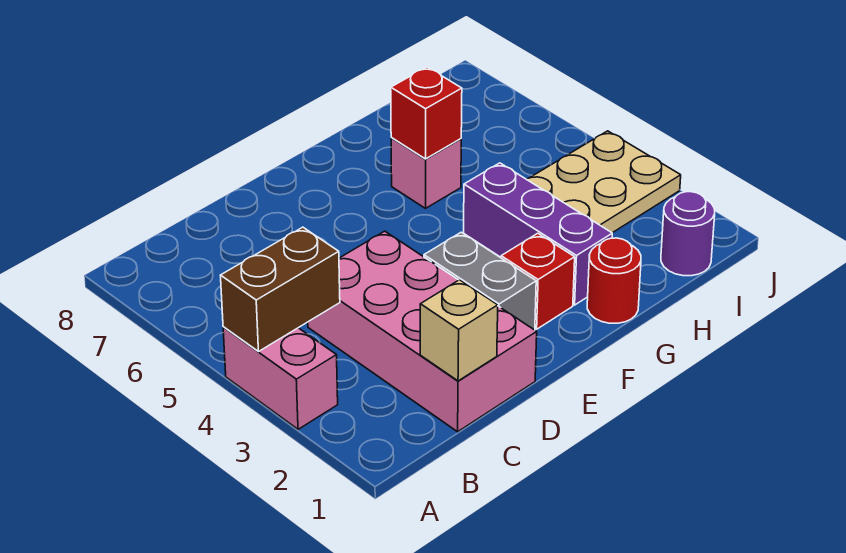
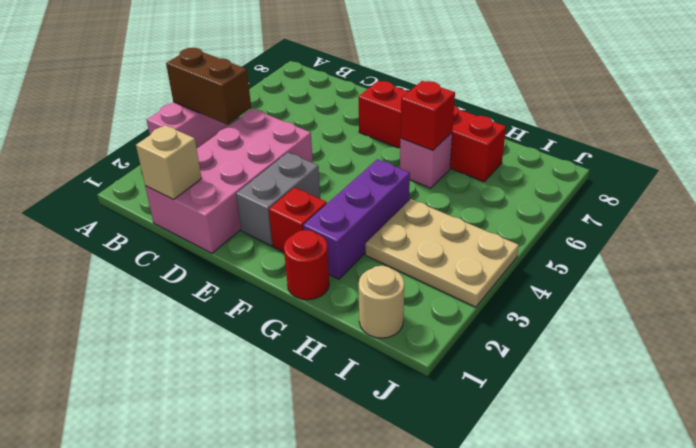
none -> red brick E7:H7 level 1
purple round brick I1 level 1 -> tan round brick I1 level 1

